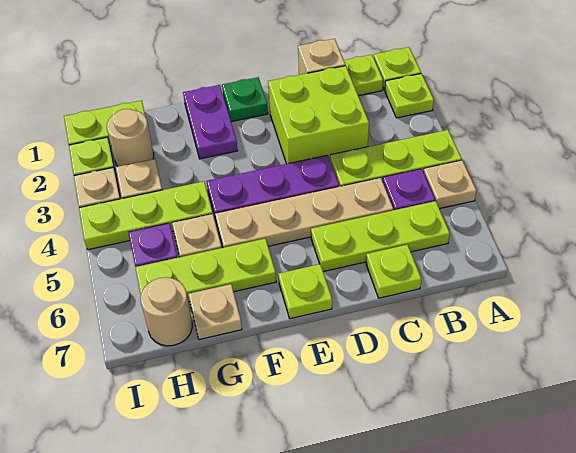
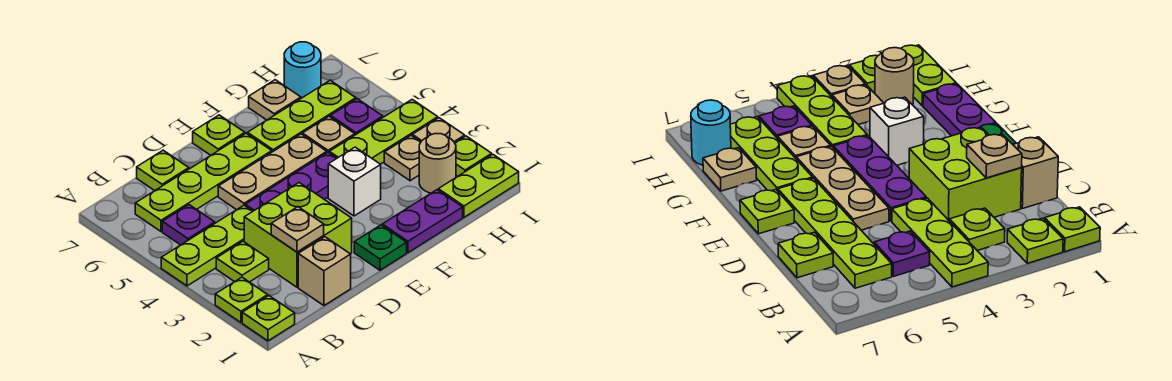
tan plate A5 level 1 -> tan plate C2 level 2
lime plate B1 level 1 -> lime plate B3 level 1
lime plate B6:D6 level 1 -> lime plate B6:E6 level 1
tan plate C5:F5 level 1 -> tan plate D5:F5 level 1
purple plate F1:F2 level 1 -> purple plate F1:G1 level 1
none -> white brick F3 level 1
tan round brick H7 level 1 -> cyan round brick H7 level 1

